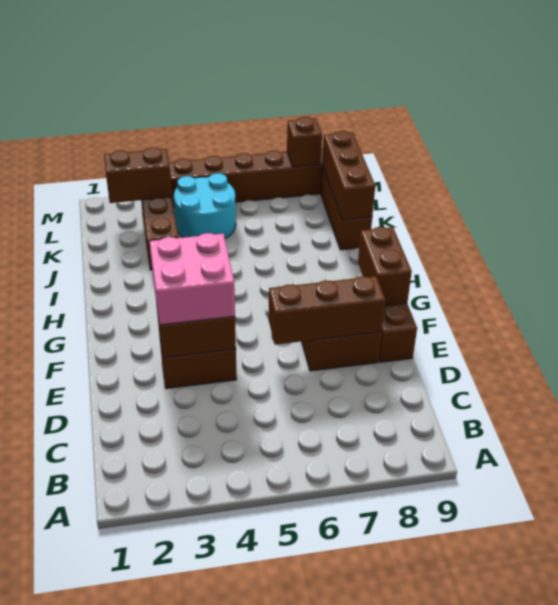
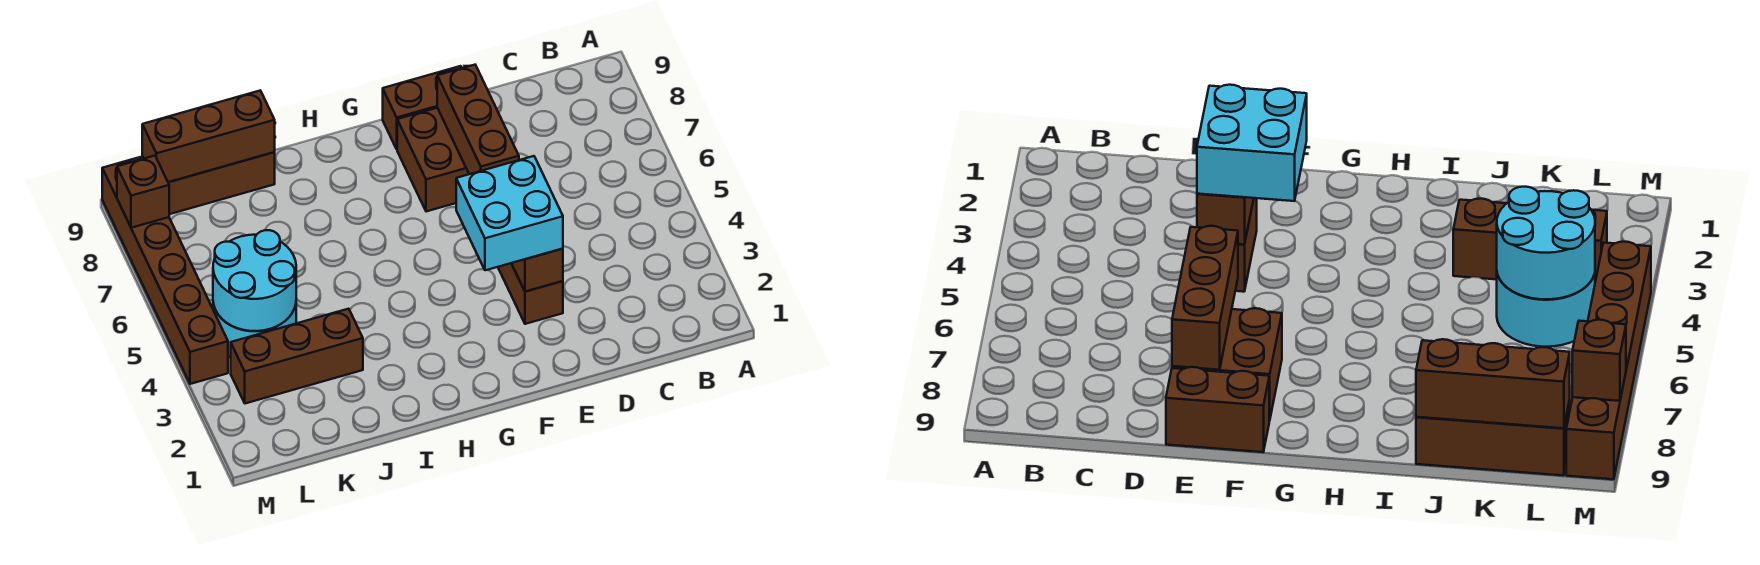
pink brick E3:F4 level 3 -> cyan brick E3:F4 level 3
brown brick F9:G9 level 2 -> none
none -> cyan round brick K4:L5 level 2
brown brick L2:L3 level 2 -> none

